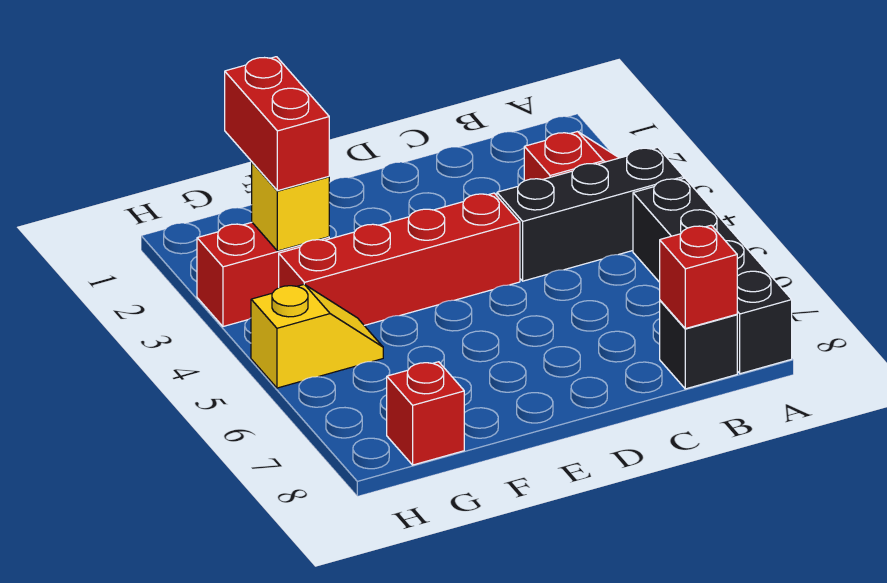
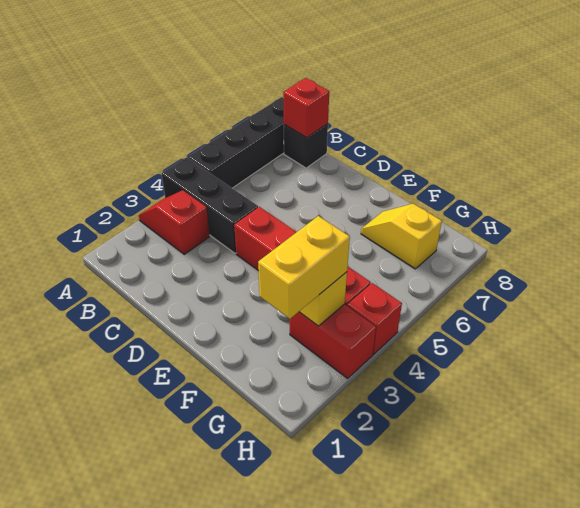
red brick G2:G3 level 3 -> yellow brick G2:G3 level 3
yellow slope G5:H5 level 1 top H -> yellow slope F7:G7 level 1 top G
red brick G8 level 1 -> red brick H4 level 1

